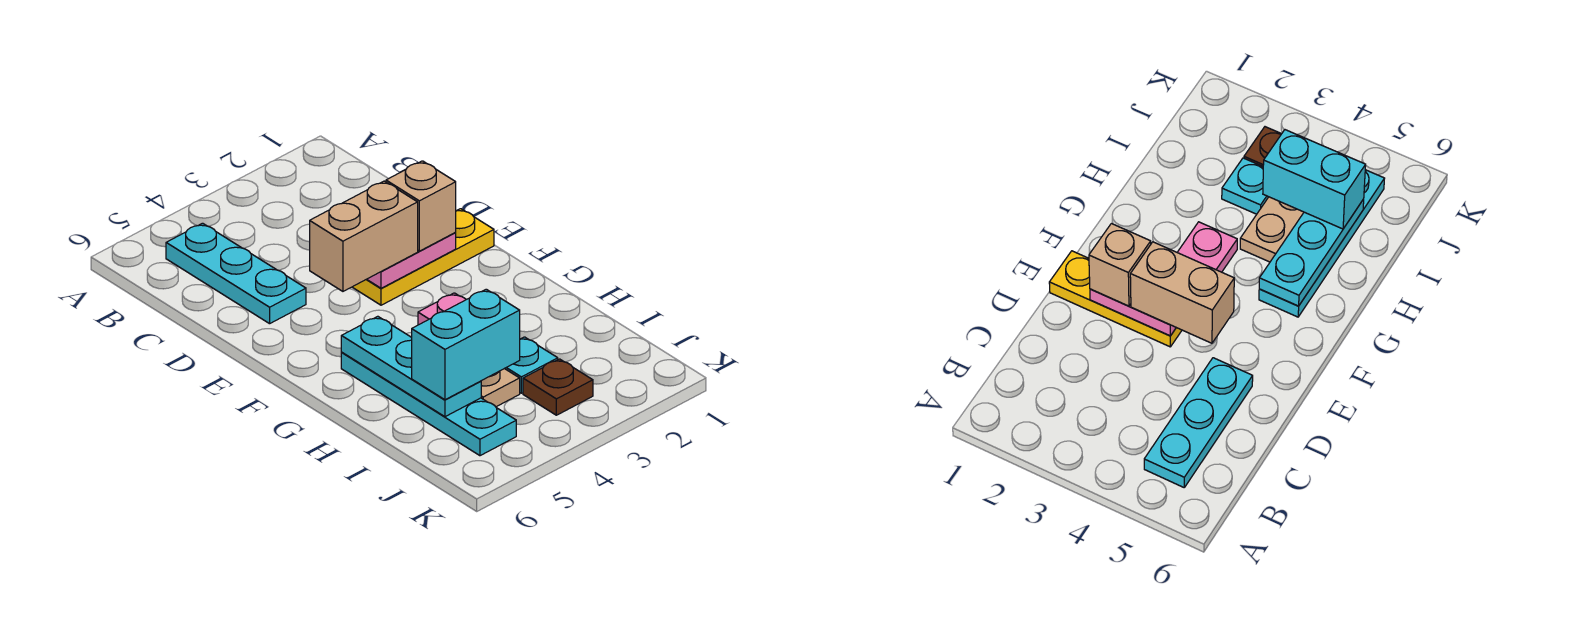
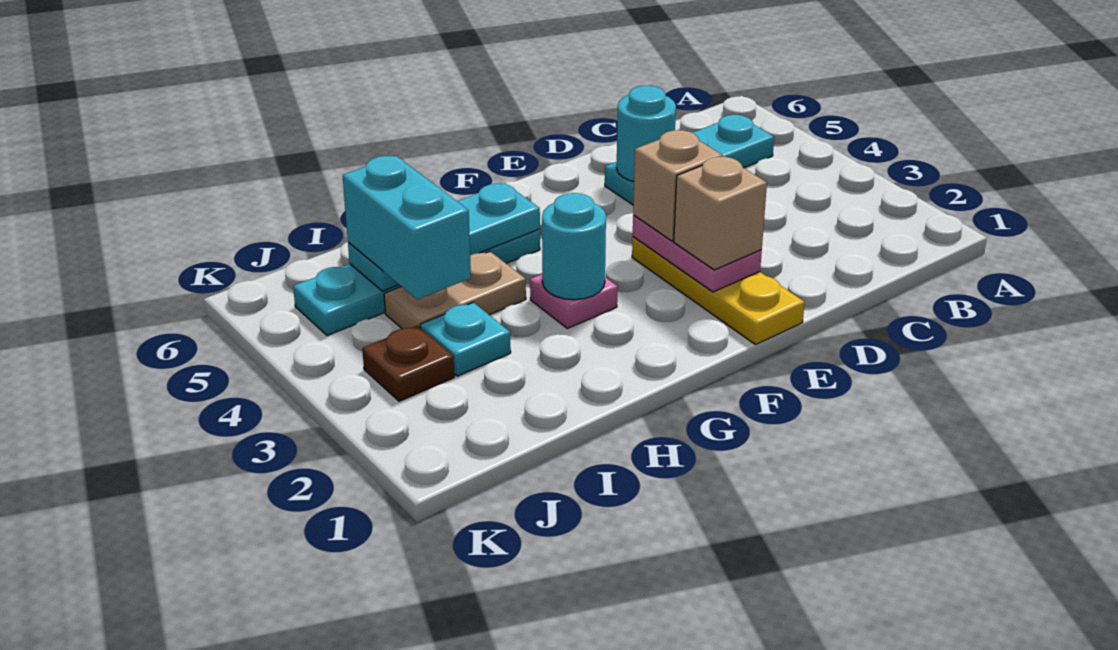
none -> cyan round brick D5 level 2
tan brick E3:E4 level 3 -> tan brick E3 level 3
none -> cyan round brick G3 level 2

